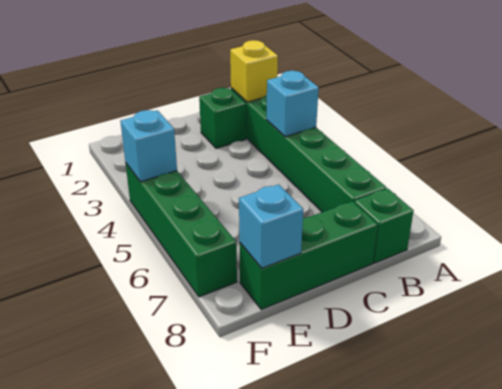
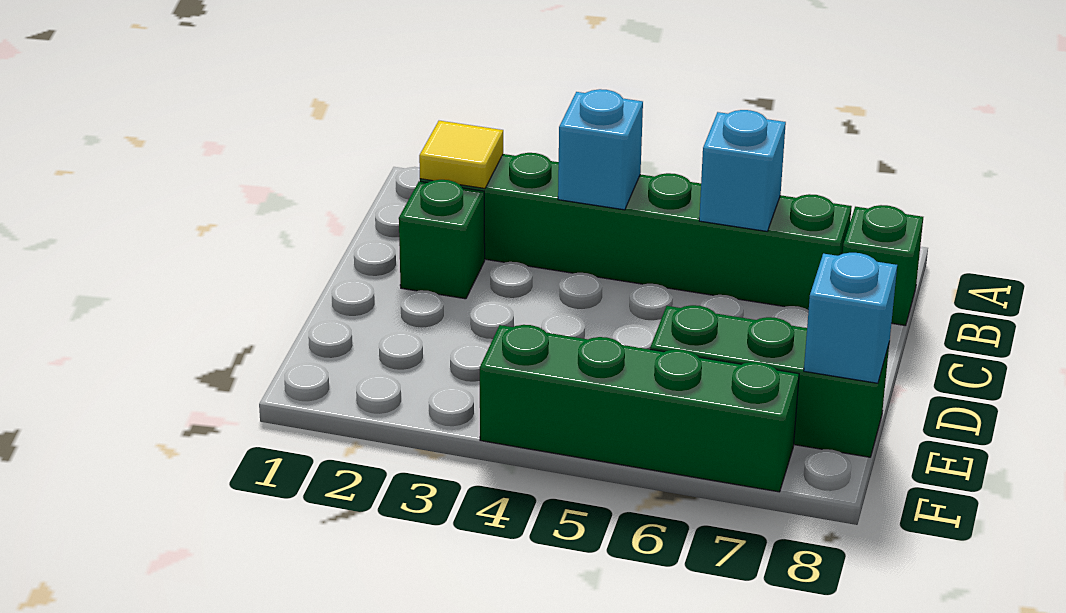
yellow brick B2 level 2 -> yellow tile B2 level 2
green brick C8:E8 level 1 -> green brick E6:E8 level 1
cyan brick F4 level 2 -> cyan brick B6 level 2

